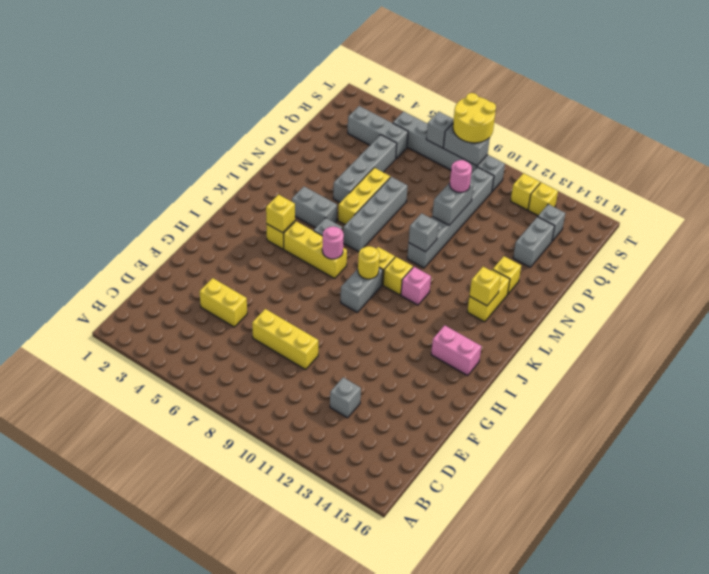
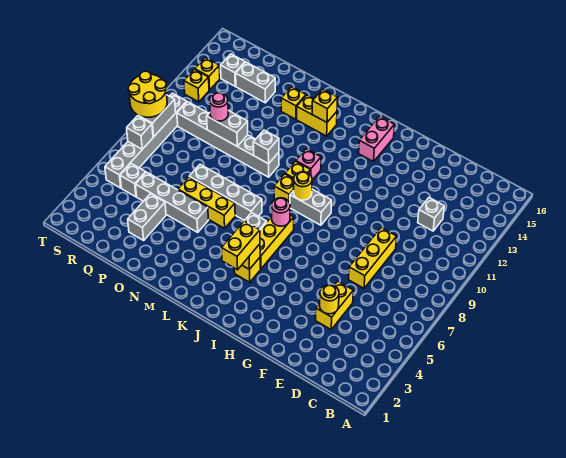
none -> yellow round brick E4 level 2
none -> yellow brick J3:J4 level 3
grey brick L4:L5 level 1 -> grey brick P3:P4 level 1
grey brick R3:R5 level 1 -> grey brick R5 level 1

